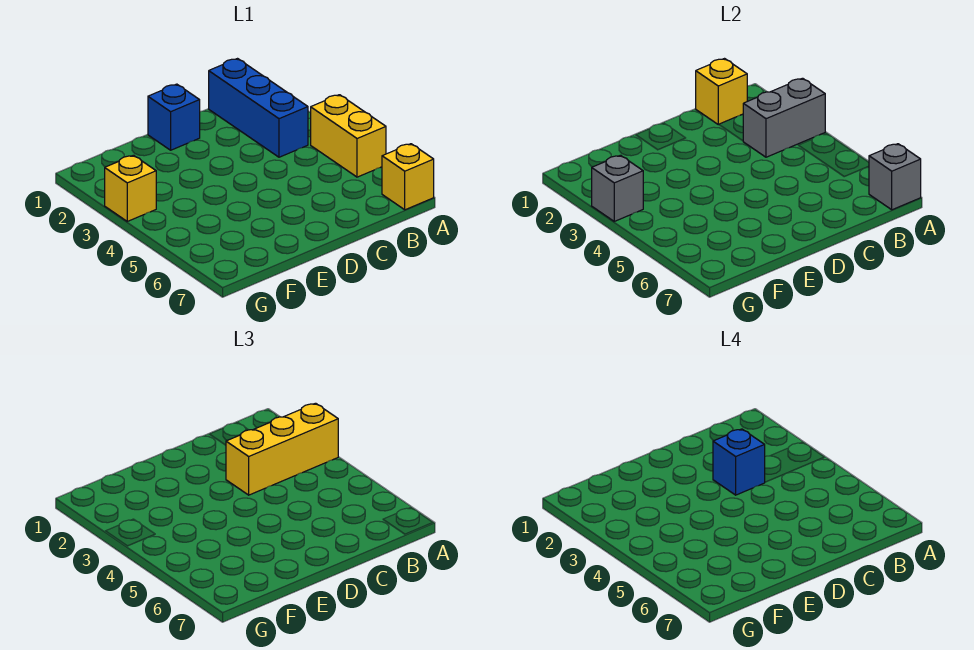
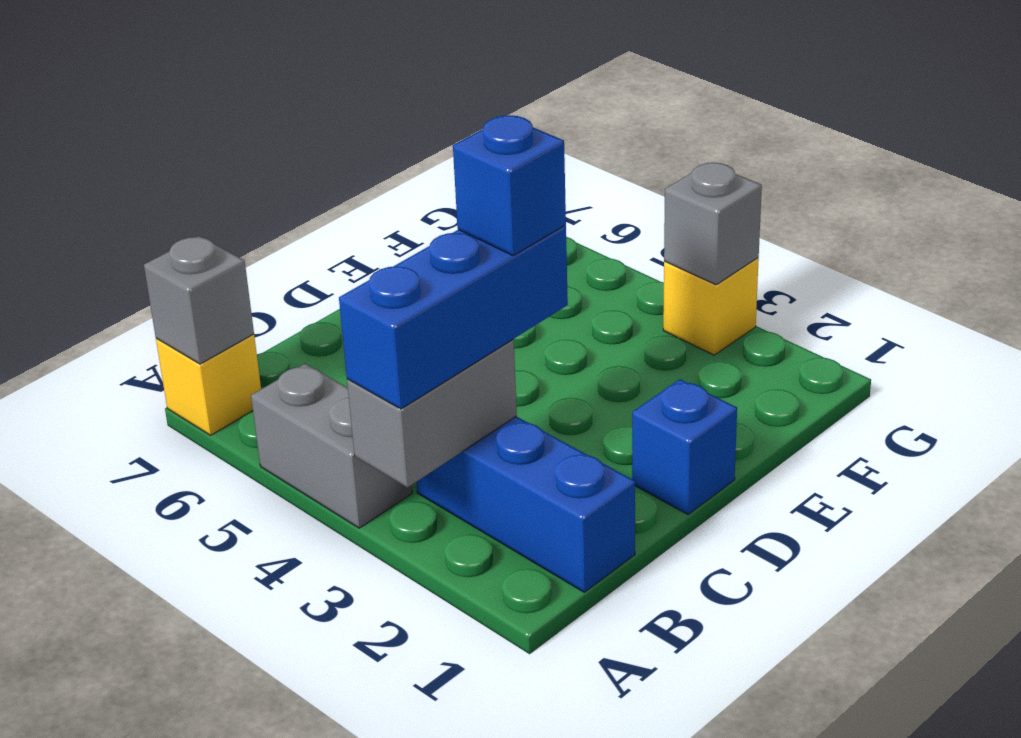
yellow brick A3:C3 level 3 -> blue brick A3:C3 level 3
yellow brick A4:A5 level 1 -> grey brick A4:A5 level 1
yellow brick B1 level 2 -> none

